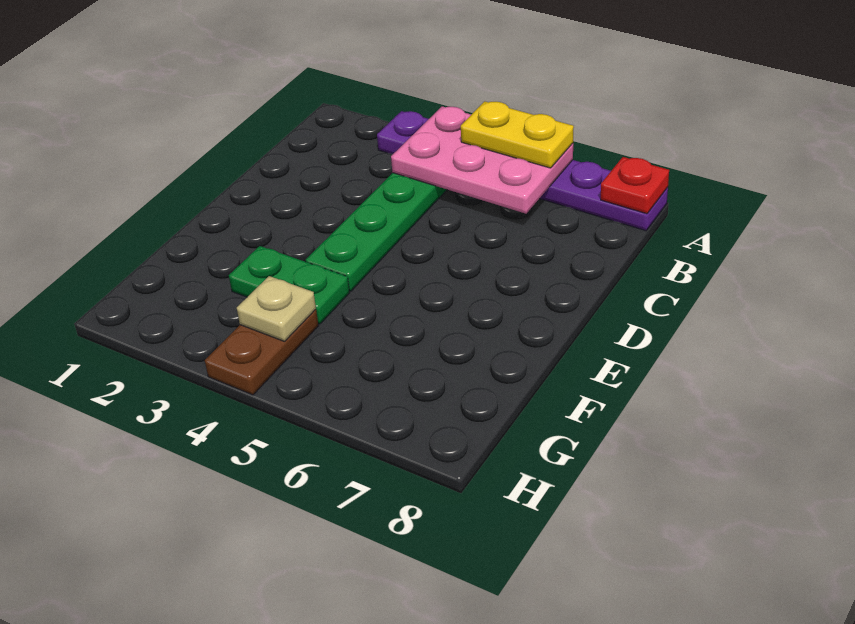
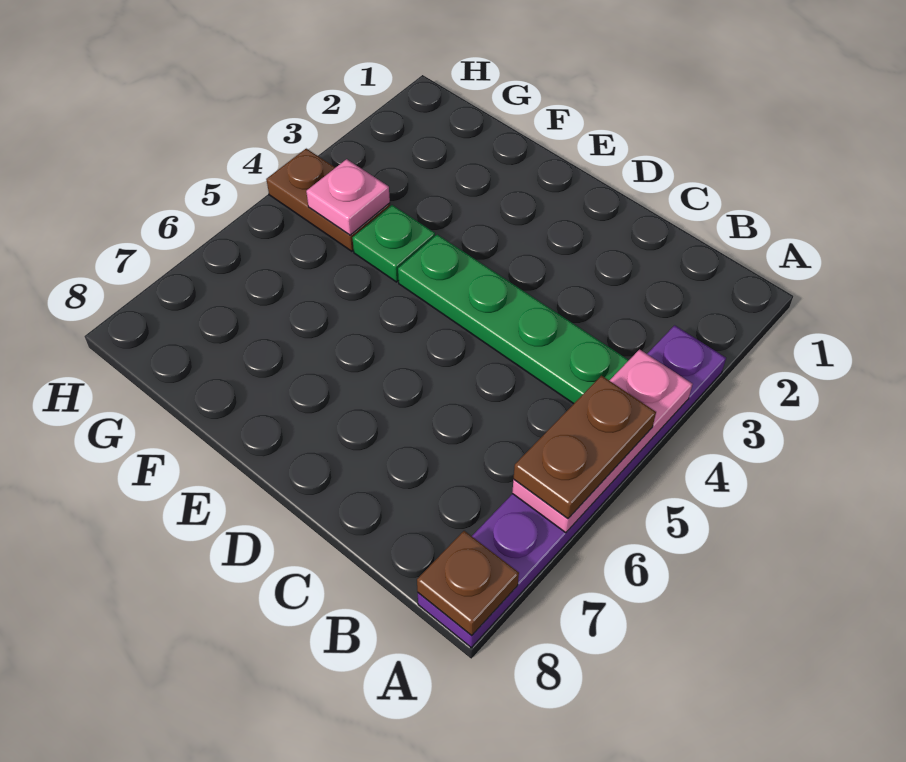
pink plate A4:B6 level 2 -> pink plate A4:A6 level 2
yellow plate A5:A6 level 3 -> brown plate A5:A6 level 3
red plate A8 level 2 -> brown plate A8 level 2
green plate F3:F4 level 1 -> green plate F4 level 1
tan plate G4 level 2 -> pink plate G4 level 2

